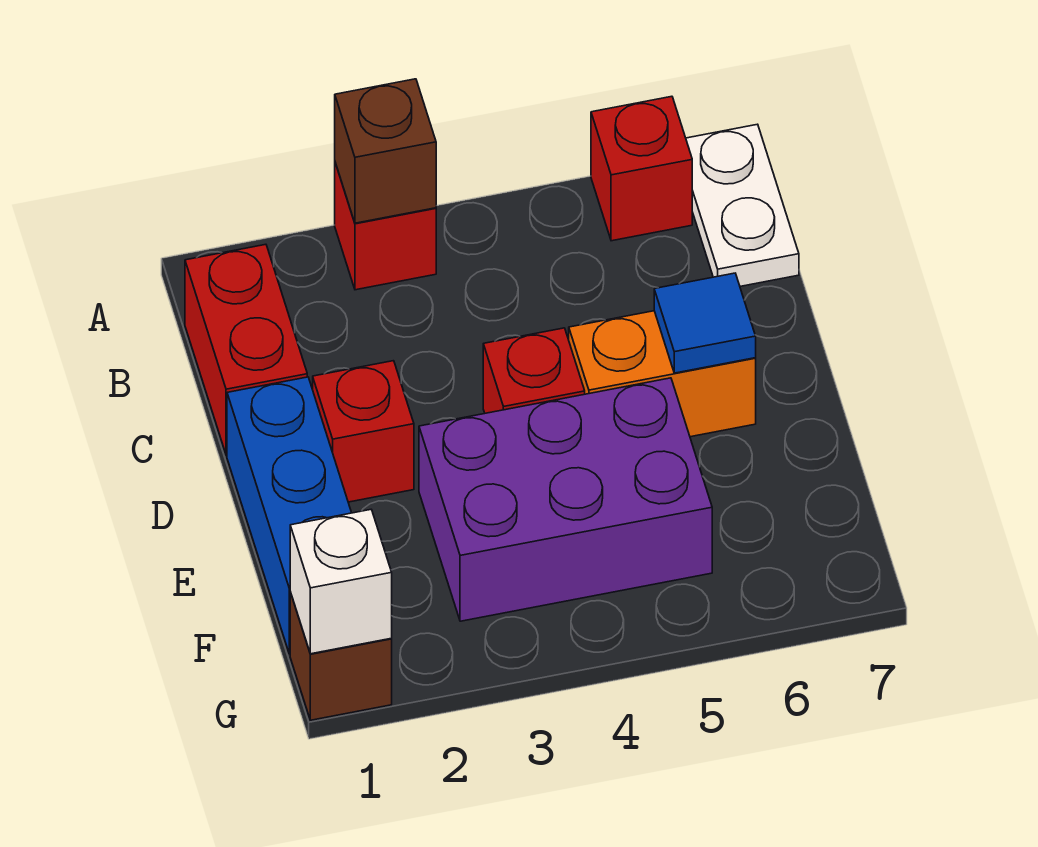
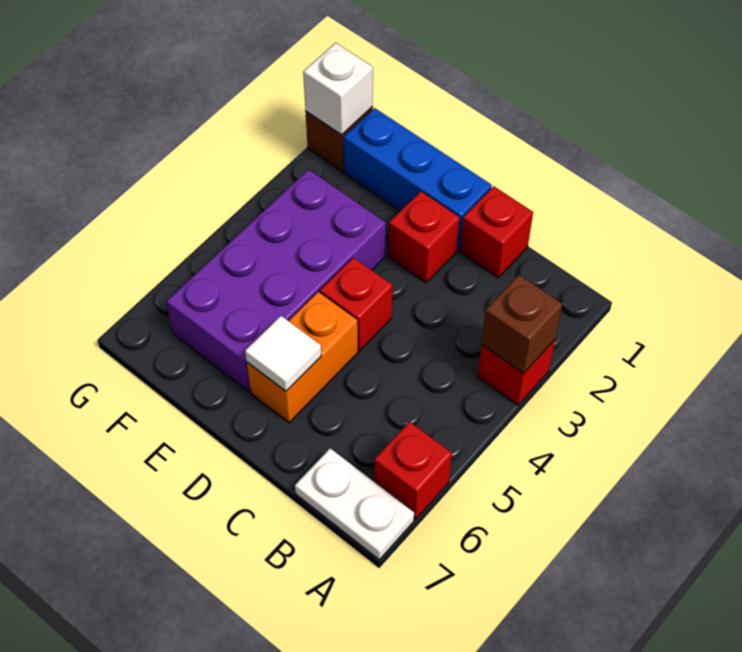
red brick B1:C1 level 1 -> red brick C1 level 1
blue tile D6 level 2 -> white tile D6 level 2
purple brick E3:F5 level 1 -> purple brick E3:F6 level 1

